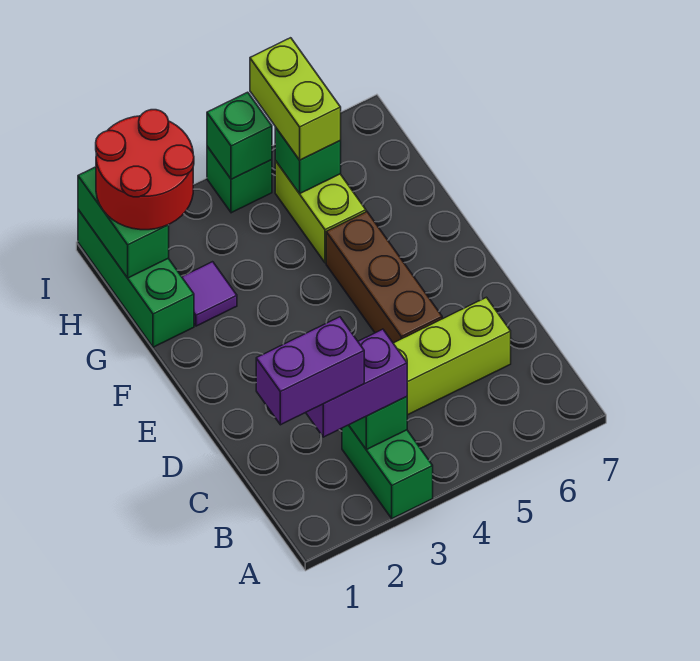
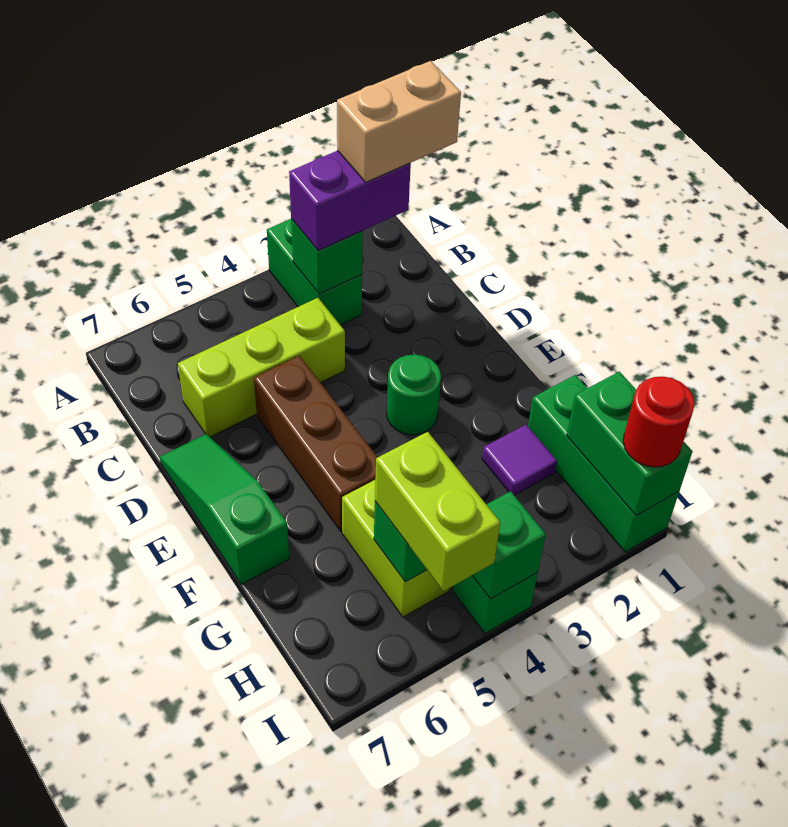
purple brick B1:B2 level 4 -> tan brick B1:B2 level 4
none -> green slope D7:F7 level 1 top F
none -> green round brick E3 level 1
red round brick H1:I2 level 3 -> red round brick I1 level 3

